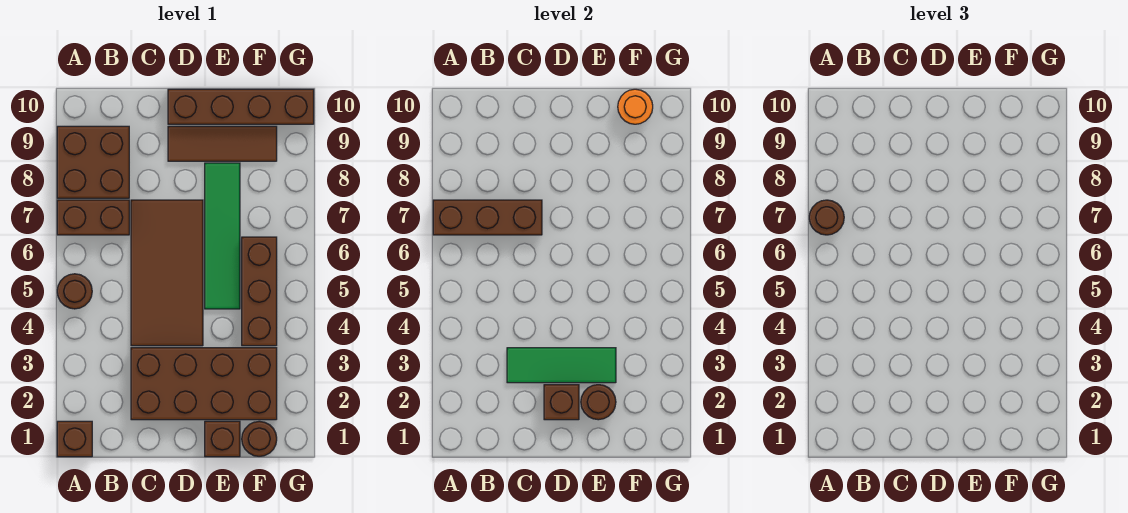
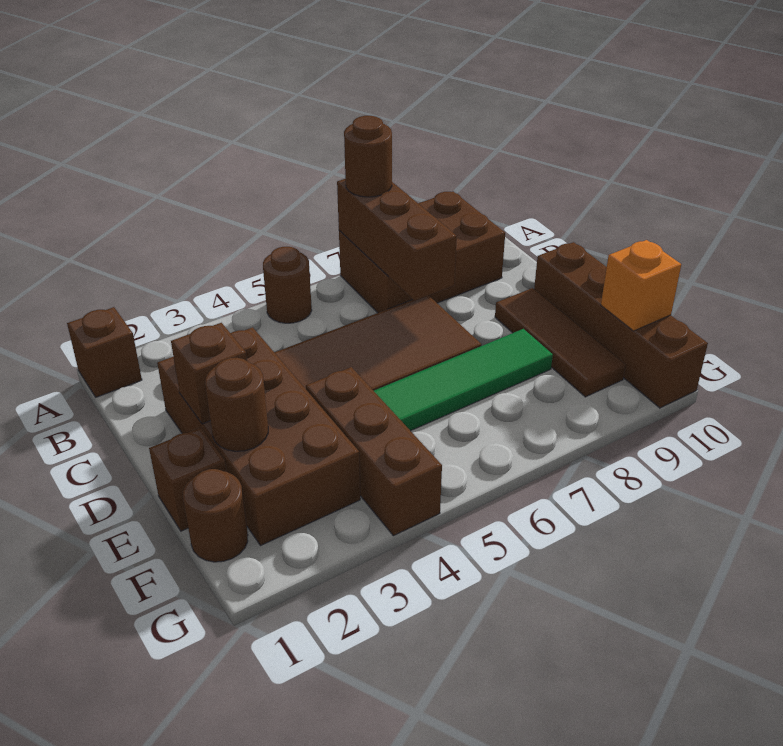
green tile C3:E3 level 2 -> none
brown brick F4:F6 level 1 -> brown brick E4:G4 level 1
orange round brick F10 level 2 -> orange brick F10 level 2

